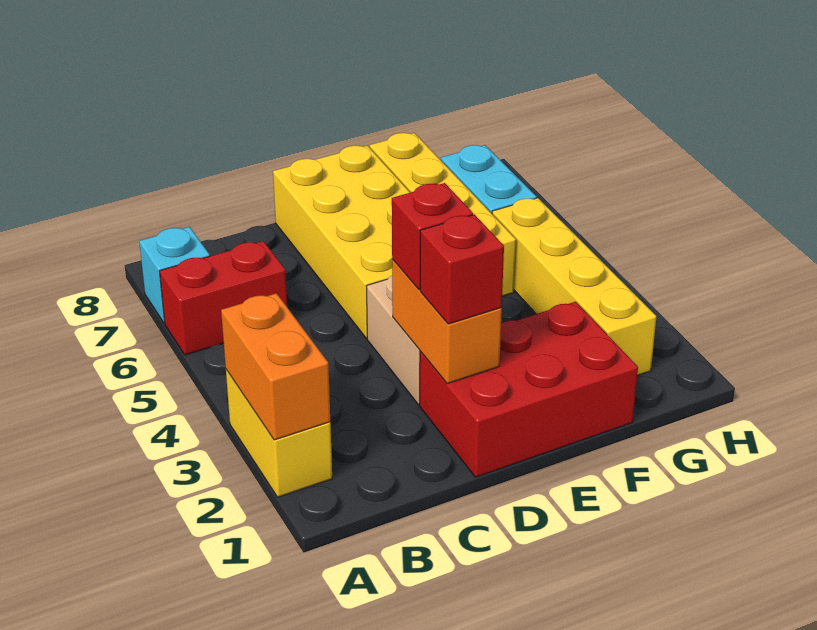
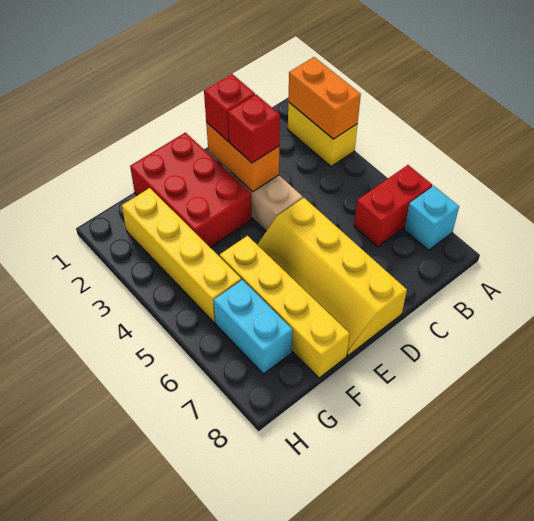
red brick D1:F2 level 1 -> red brick E1:F3 level 1
yellow brick D5:E8 level 1 -> yellow slope D5:E8 level 1 top D

